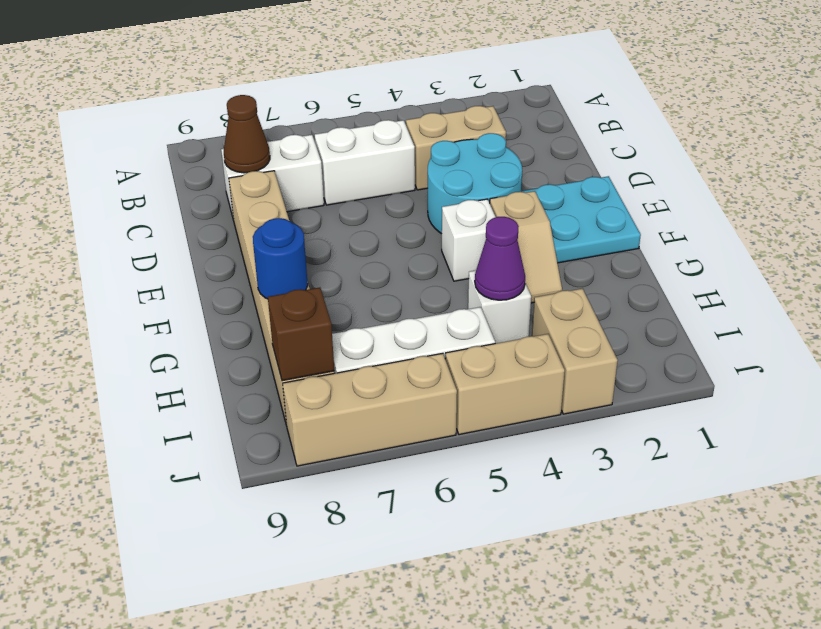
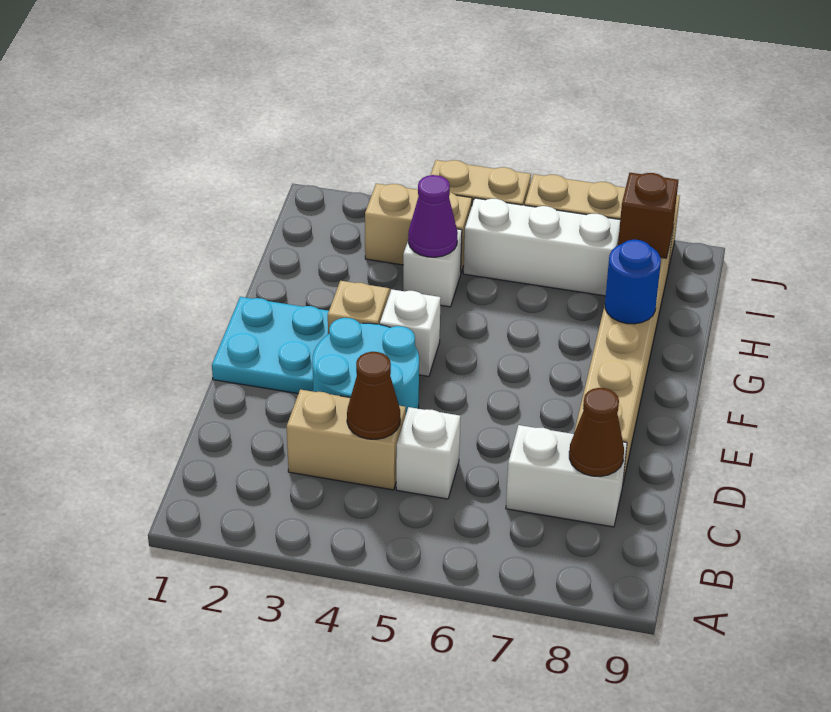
none -> brown cone C4 level 2
white brick C5:C6 level 1 -> white brick C5 level 1
tan brick I3:J3 level 1 -> tan brick I3:I4 level 1

